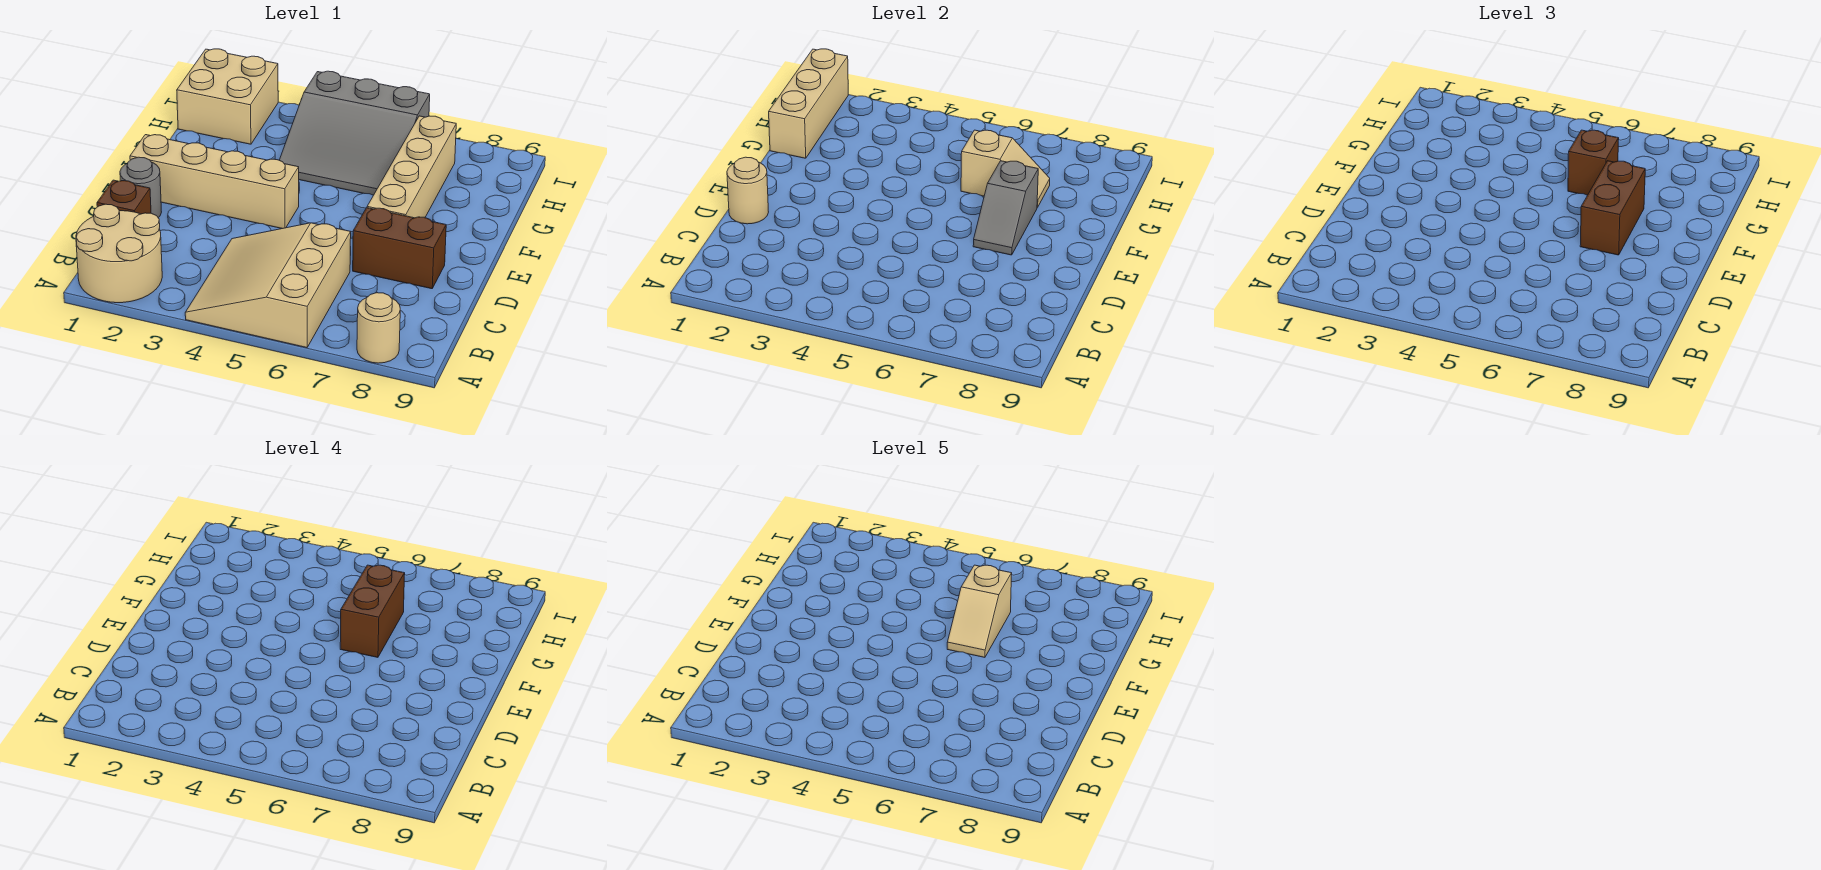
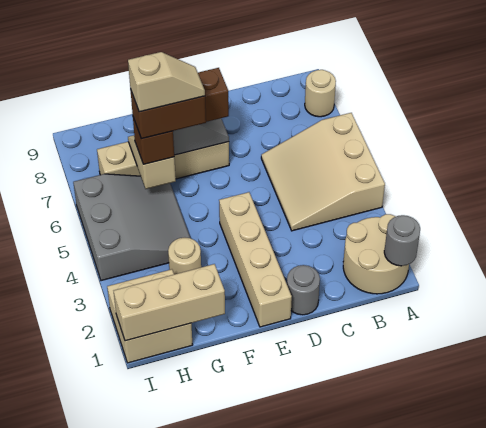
none -> grey round brick A1 level 2
tan slope A4:C6 level 1 top 6 -> tan slope A4:C6 level 1 top A
brown brick C1 level 1 -> none
tan round brick D1 level 2 -> tan round brick G3 level 1
brown brick D7:D8 level 1 -> none

